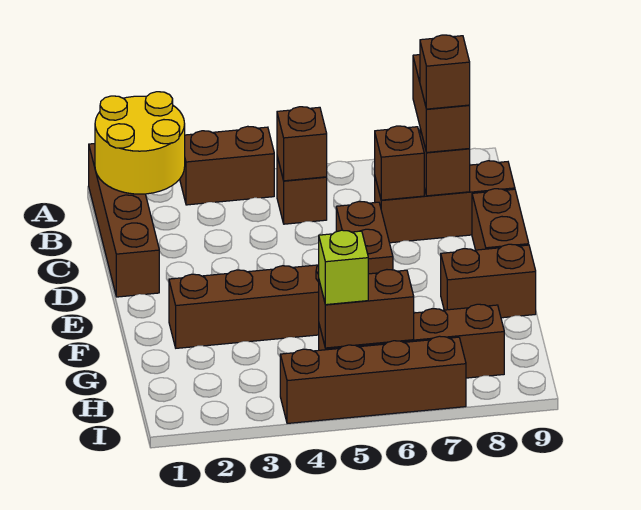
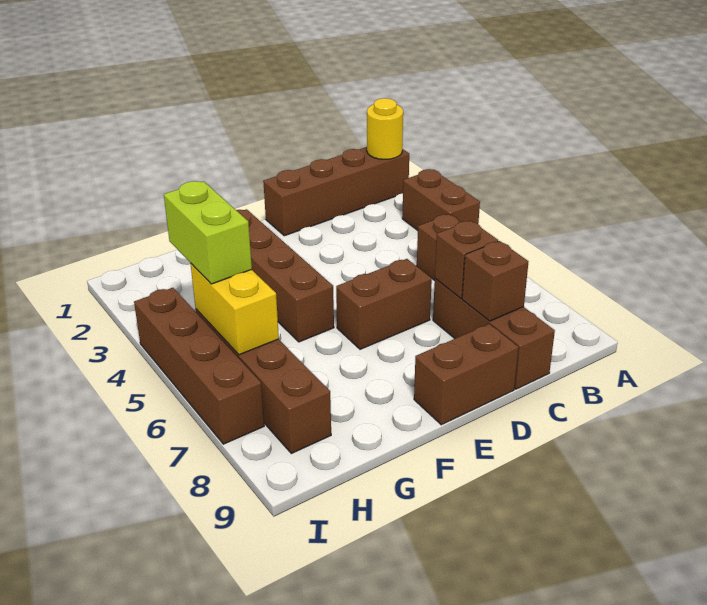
yellow round brick A1:B2 level 2 -> yellow round brick A1 level 2
brown brick B5 level 2 -> none
brown brick B8:C8 level 3 -> none
brown brick C8 level 4 -> none
brown brick F8:F9 level 1 -> none
brown brick H5:H6 level 2 -> yellow brick H5:H6 level 2
lime brick H5 level 3 -> lime brick H4:H5 level 3

